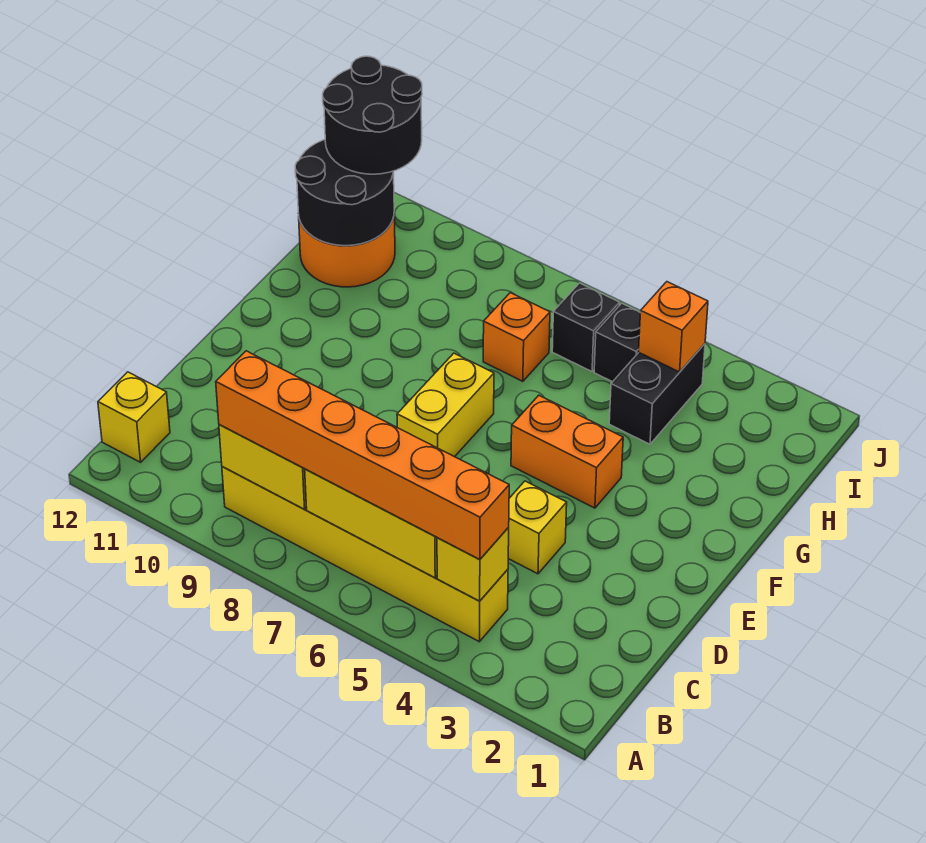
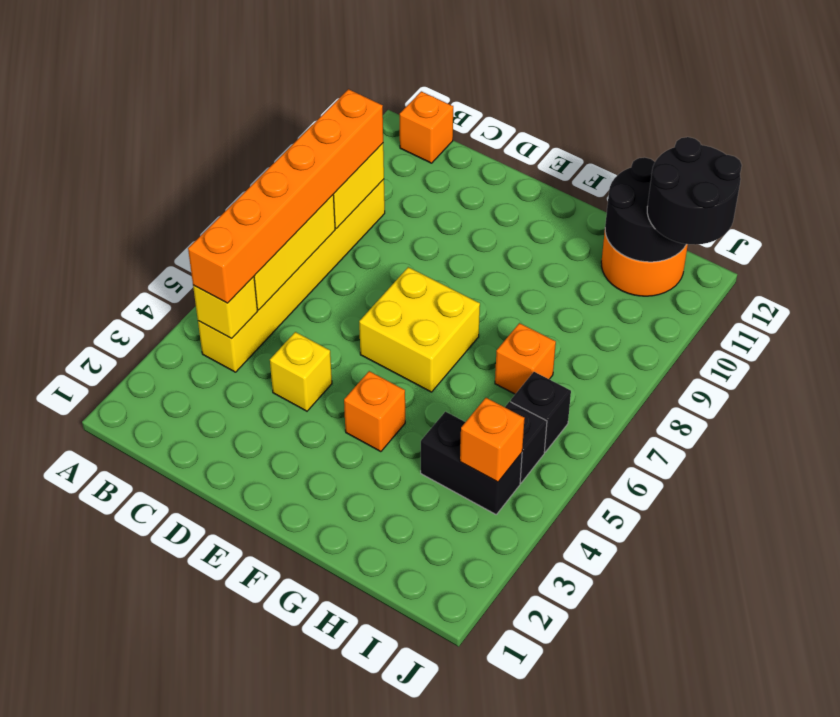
yellow brick B12 level 1 -> orange brick B12 level 1
yellow brick E7:F7 level 1 -> yellow brick E6:F7 level 1
orange brick F4:F5 level 1 -> orange brick F4 level 1

